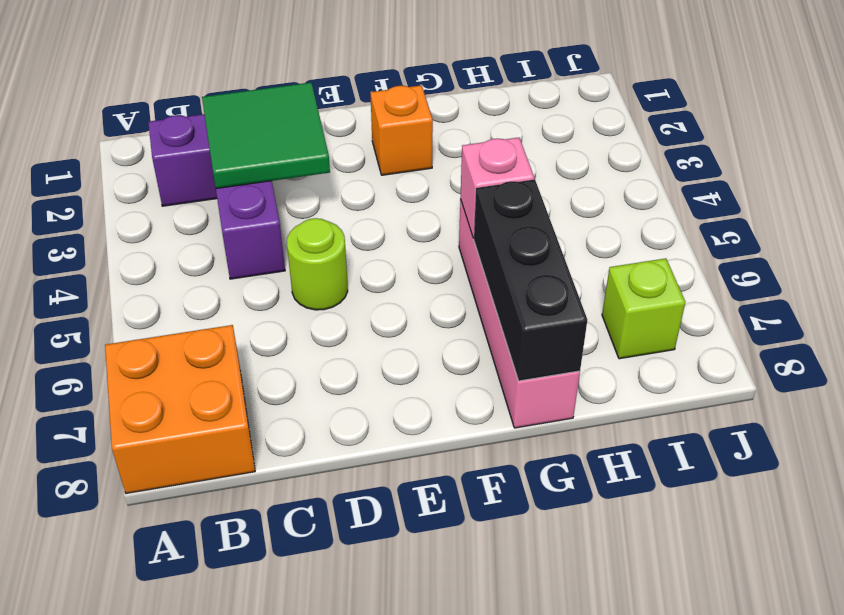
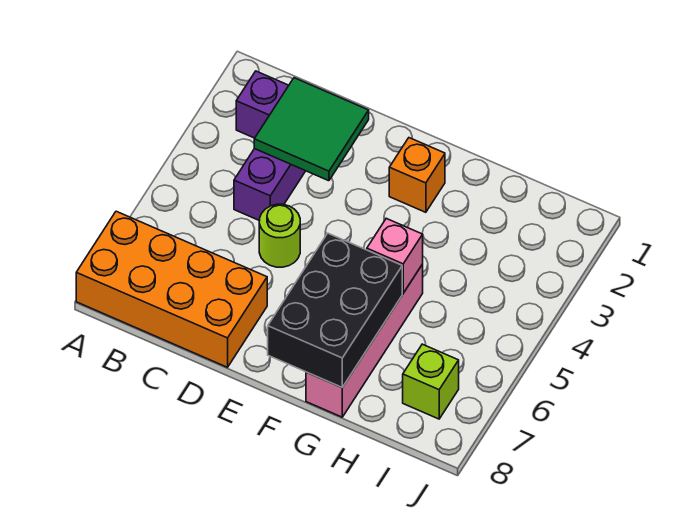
orange brick A7:B8 level 1 -> orange brick A7:D8 level 1
black brick G6:G8 level 2 -> black brick F6:G8 level 2

